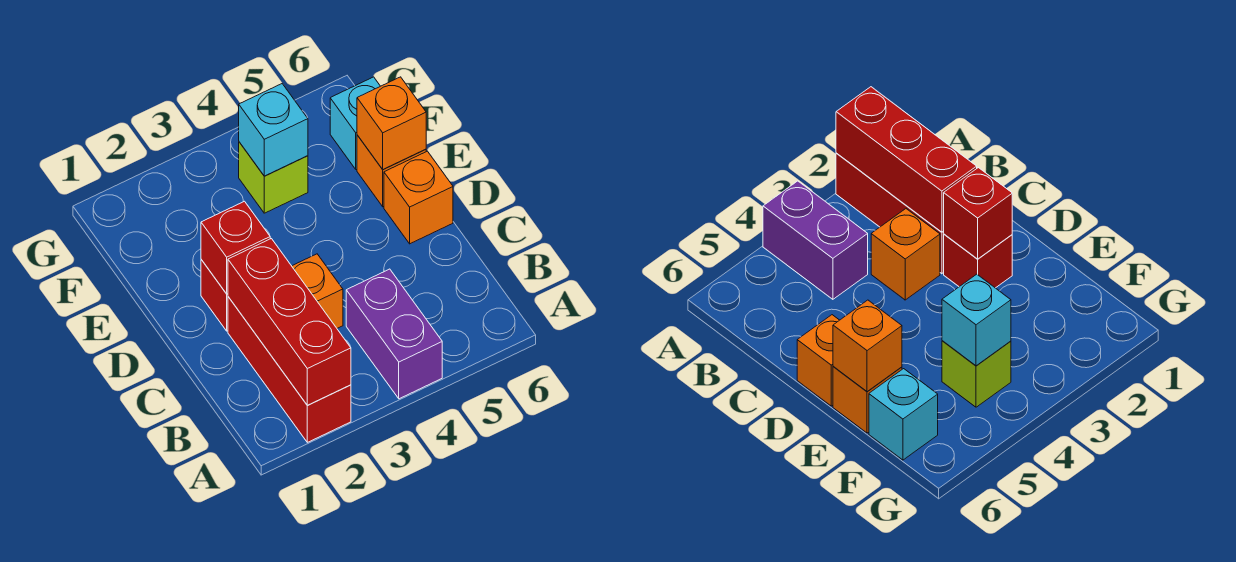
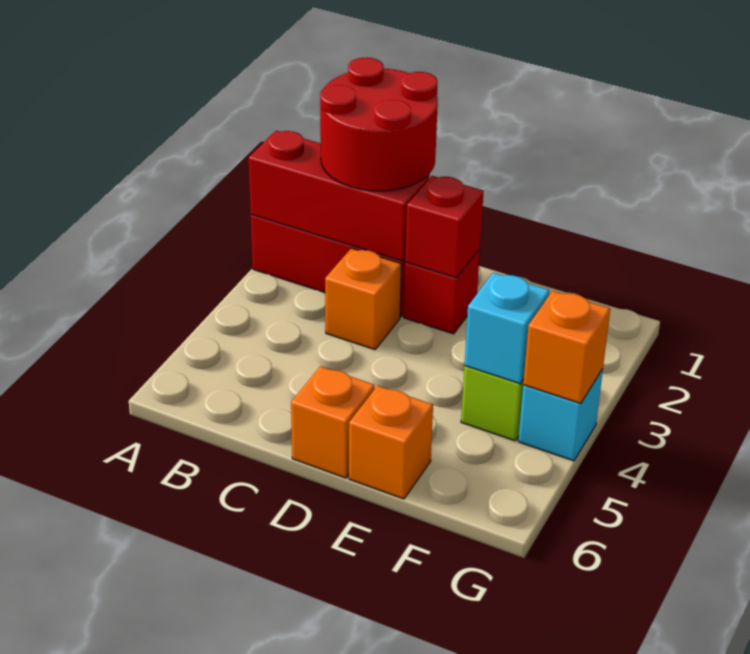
purple brick A4:B4 level 1 -> none
none -> red round brick B1:C2 level 3
orange brick E6 level 2 -> orange brick G4 level 2
cyan brick F6 level 1 -> cyan brick G4 level 1

